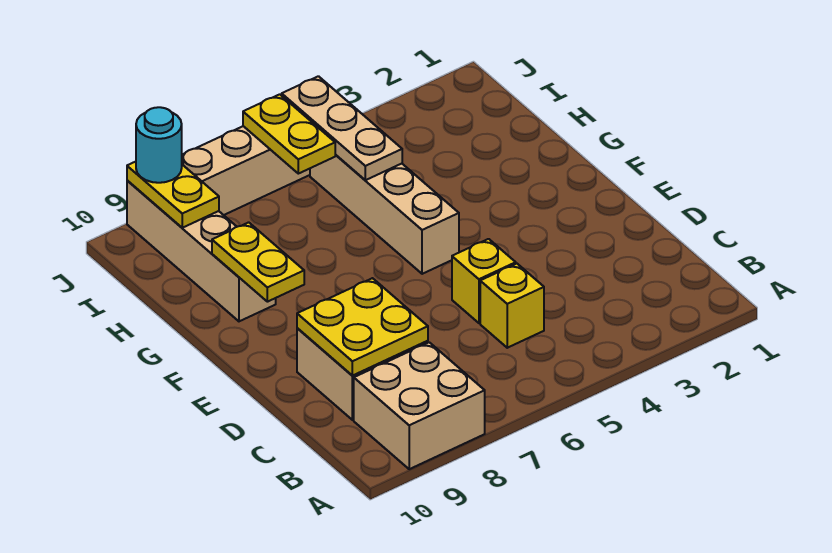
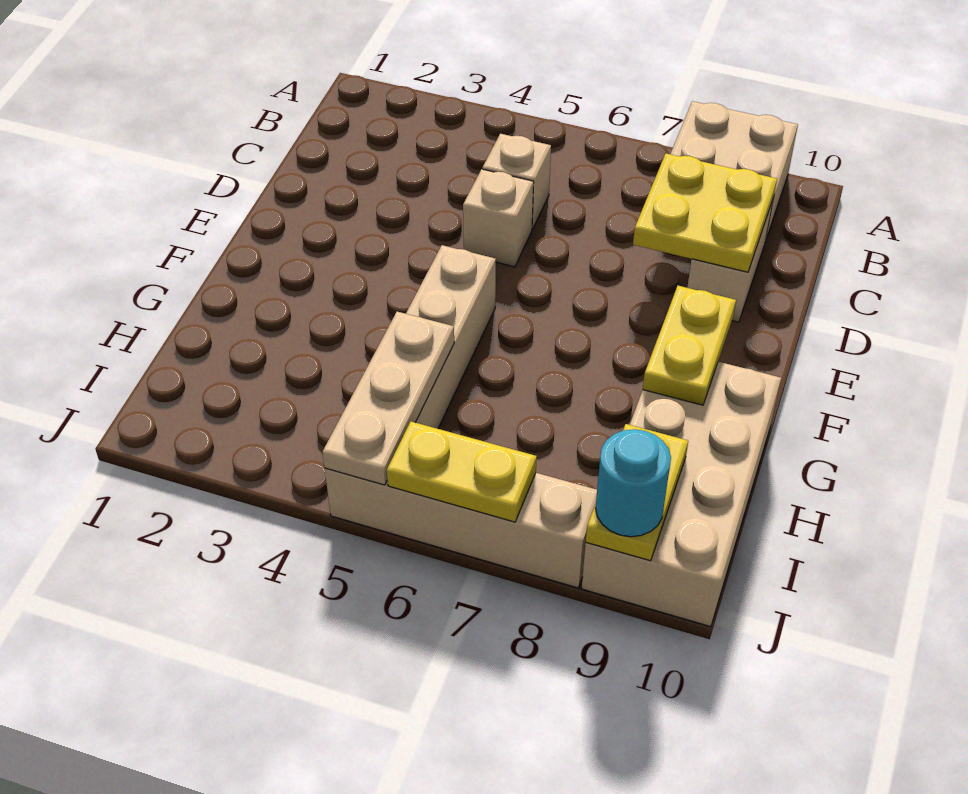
yellow brick C5 level 1 -> tan brick C5 level 1
yellow brick D5 level 1 -> tan brick D5 level 1
tan brick G9:J9 level 1 -> tan brick G9:J10 level 1
yellow plate I6:J6 level 2 -> yellow plate J6:J7 level 2

